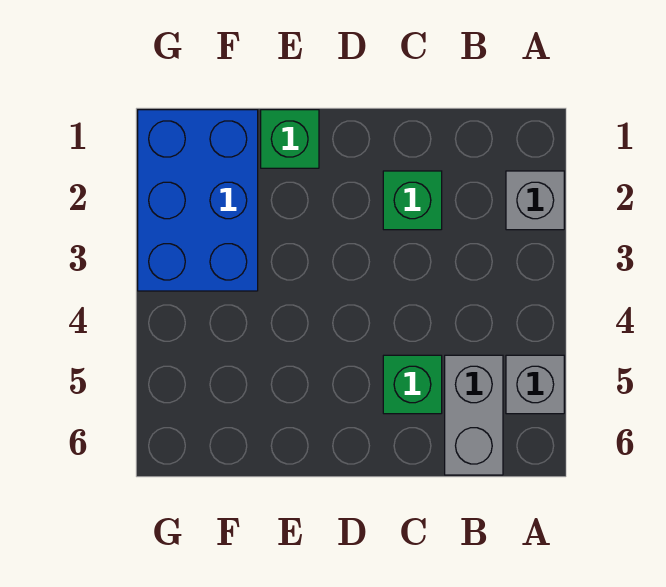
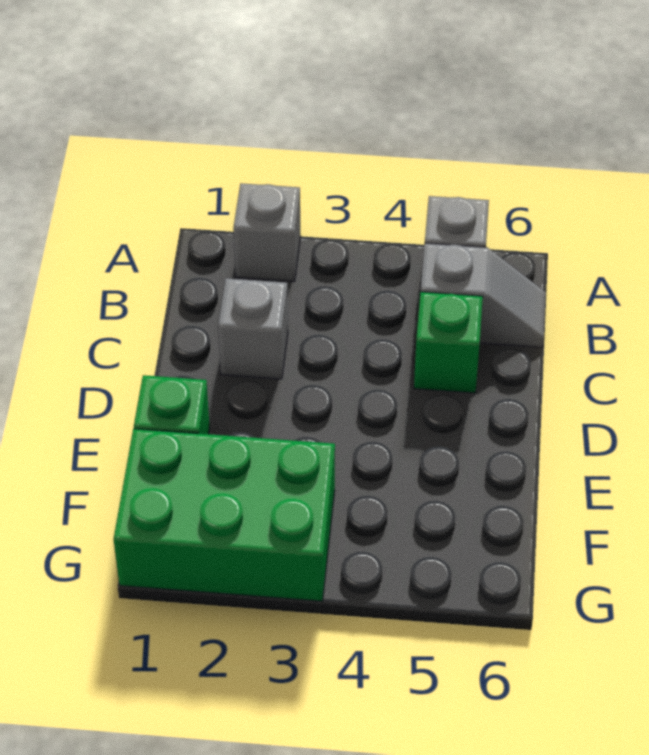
grey brick B5:B6 level 1 -> grey slope B5:B6 level 1 top 5
green brick C2 level 1 -> grey brick C2 level 1
blue brick F1:G3 level 1 -> green brick F1:G3 level 1

